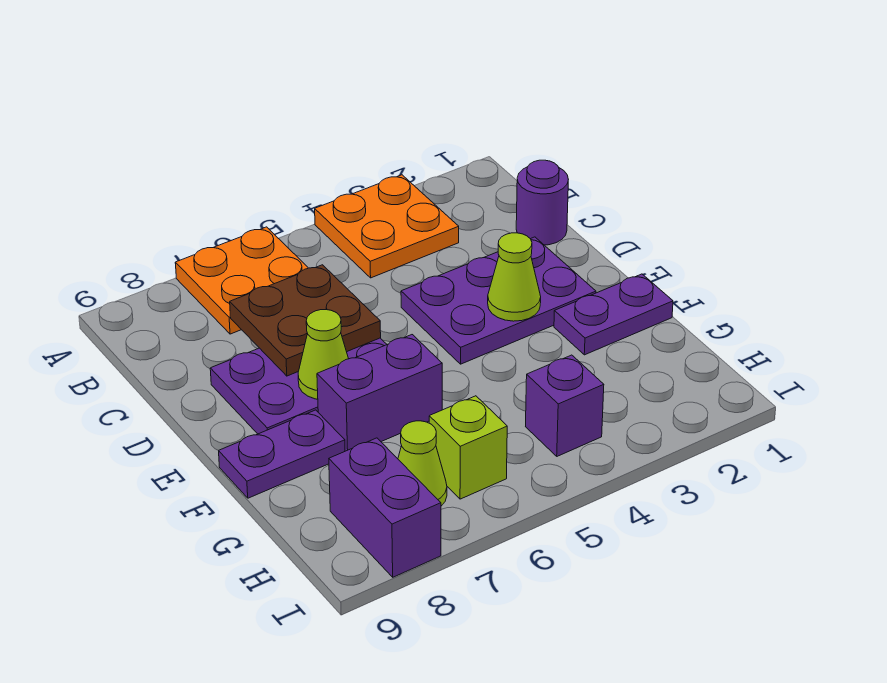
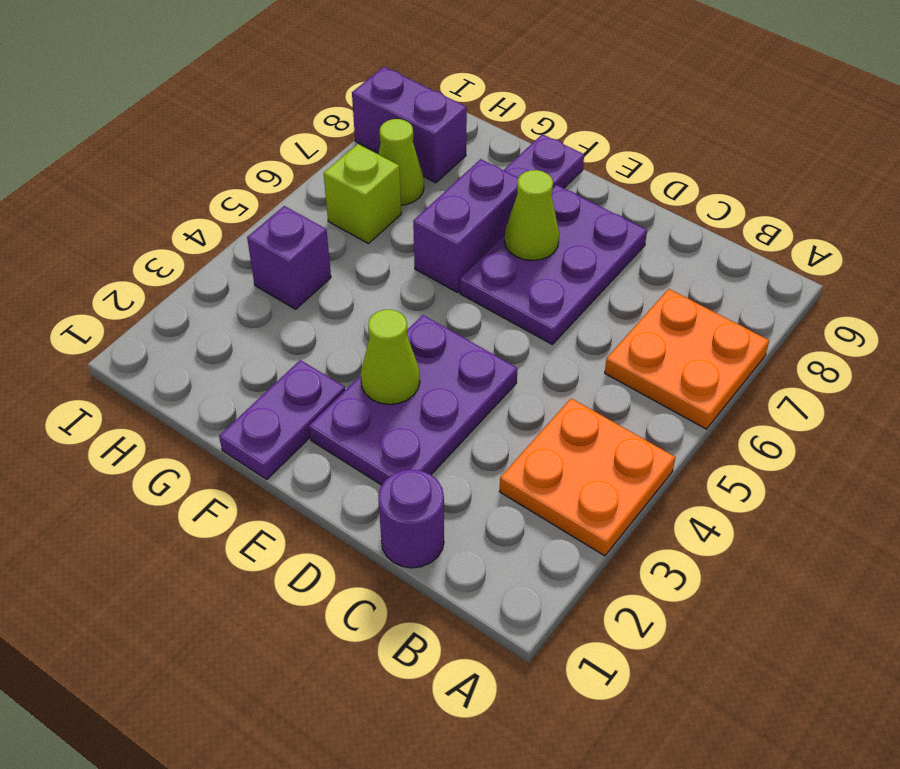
brown plate C6:D7 level 2 -> none

